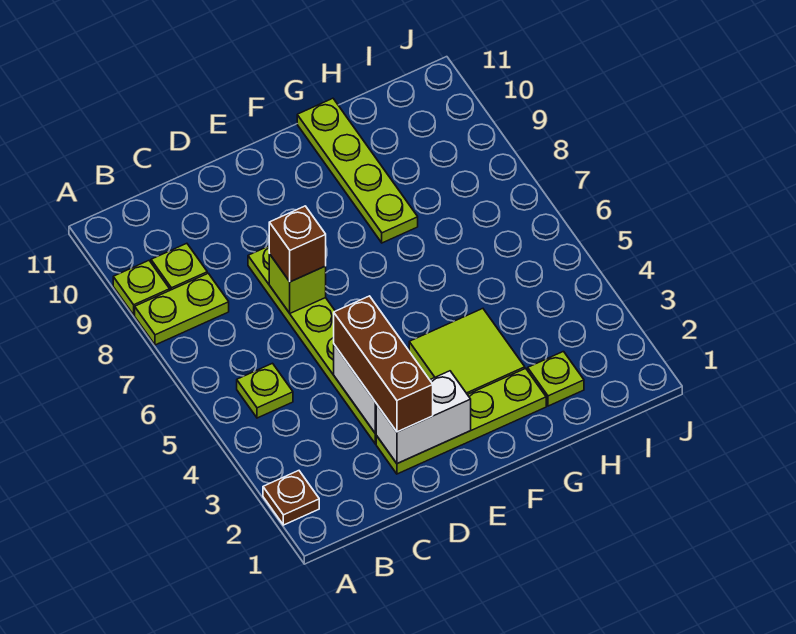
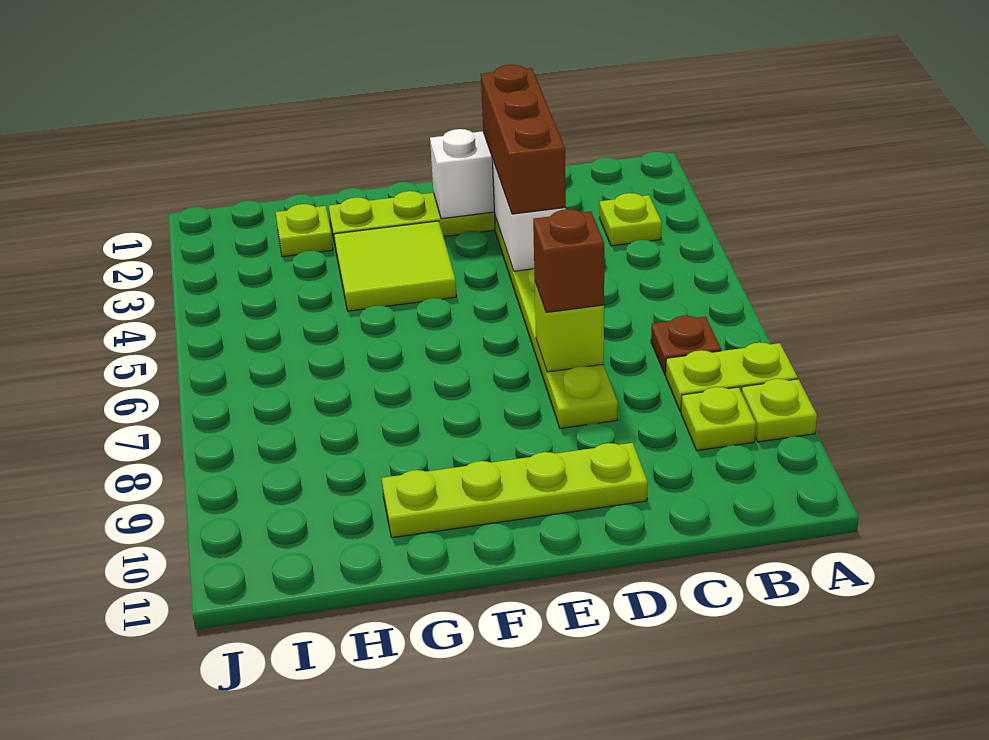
brown plate A2 level 1 -> brown plate B7 level 1
lime plate B5 level 1 -> lime plate B3 level 1
lime plate G8:G11 level 1 -> lime plate D10:G10 level 1

